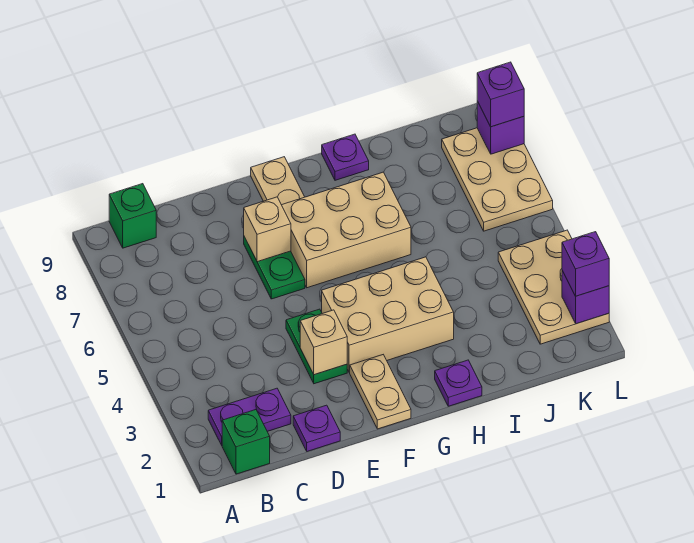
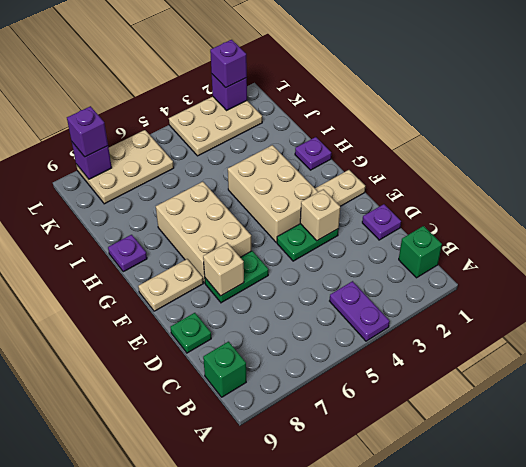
purple plate B2:C2 level 1 -> purple plate A4:B4 level 1
none -> green plate D9 level 1

